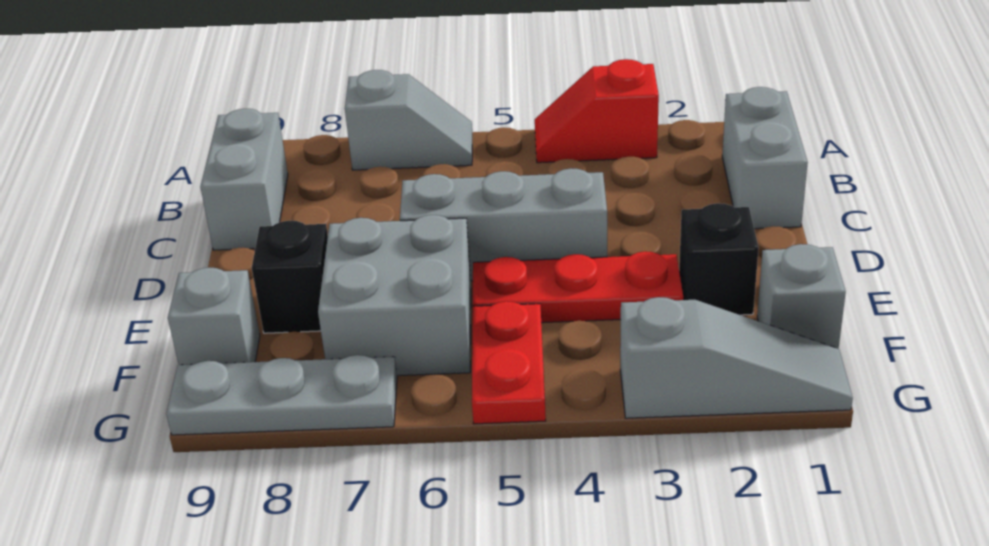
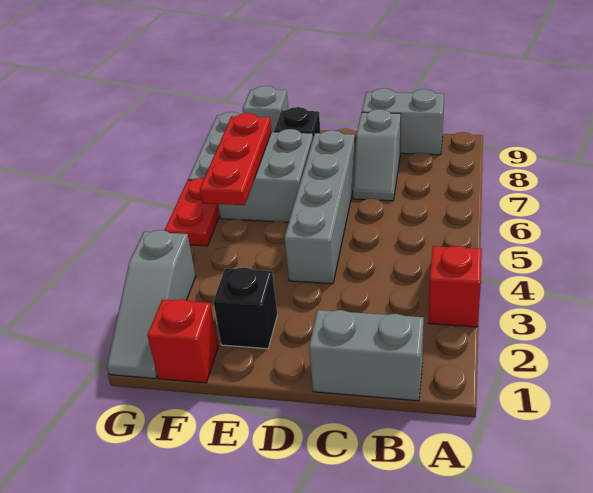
grey slope A6:A7 level 1 top 7 -> grey slope C7:C8 level 1 top 8
grey brick D4:D6 level 1 -> grey brick D4:D7 level 1
red plate E3:E5 level 1 -> red plate F5:F7 level 2
grey brick F1 level 1 -> red brick F1 level 1
red plate F5:G5 level 1 -> red plate G5:G6 level 1

